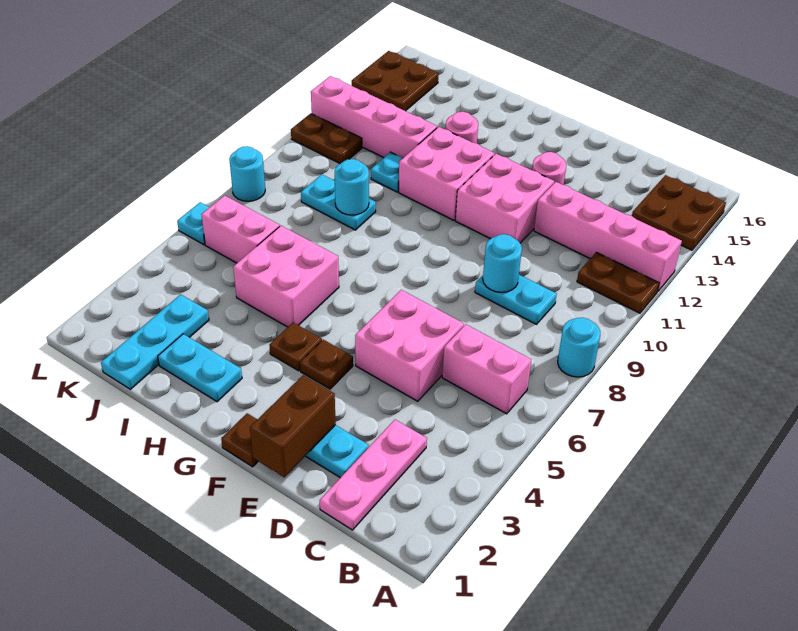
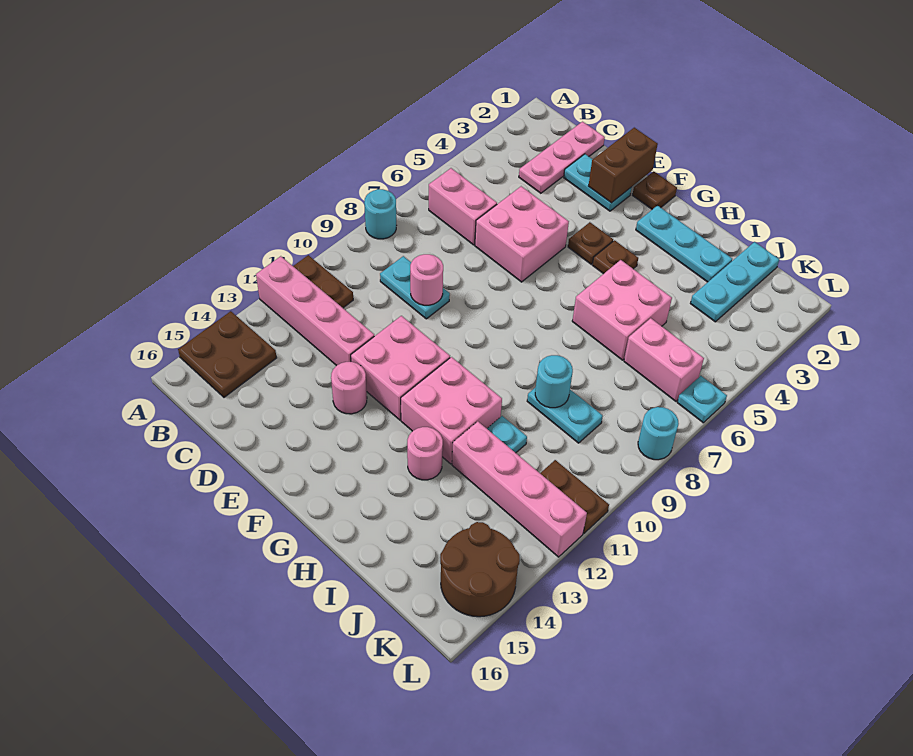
cyan round brick D9 level 2 -> pink round brick D9 level 2
cyan plate H2:I2 level 1 -> cyan plate G2:I2 level 1
brown plate K14:L15 level 1 -> brown round brick K14:L15 level 1

